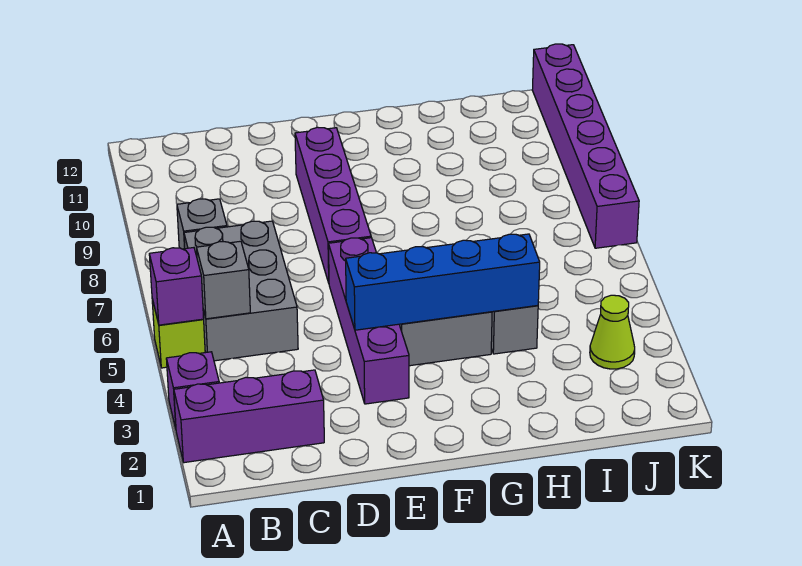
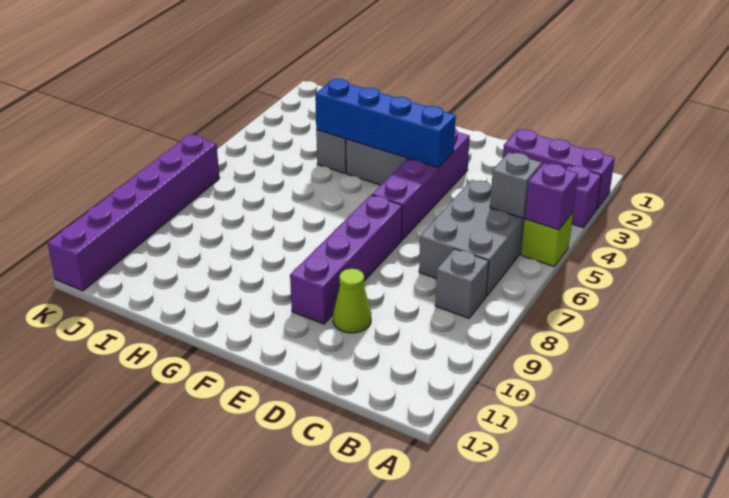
lime cone J3 level 1 -> lime cone D10 level 1

